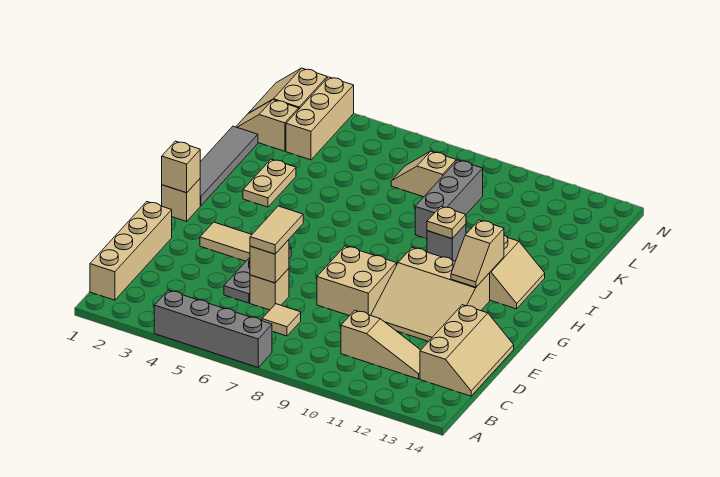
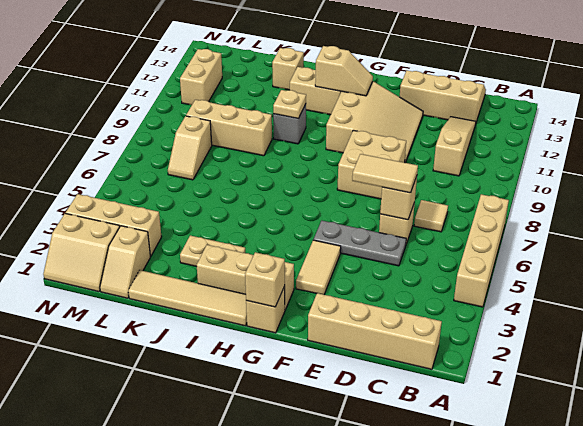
grey brick A4:A7 level 1 -> tan brick A4:A7 level 1
none -> tan brick G2:I2 level 1
grey tile H1:K1 level 1 -> tan tile H1:K1 level 1
grey brick J9:L9 level 1 -> tan brick J9:L9 level 1
none -> tan brick J13 level 1
none -> tan brick M11:M12 level 1

